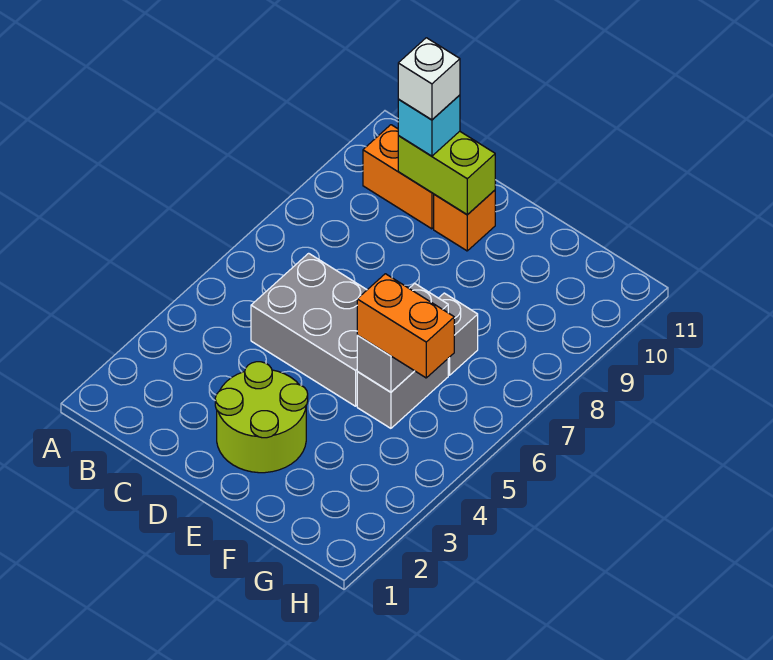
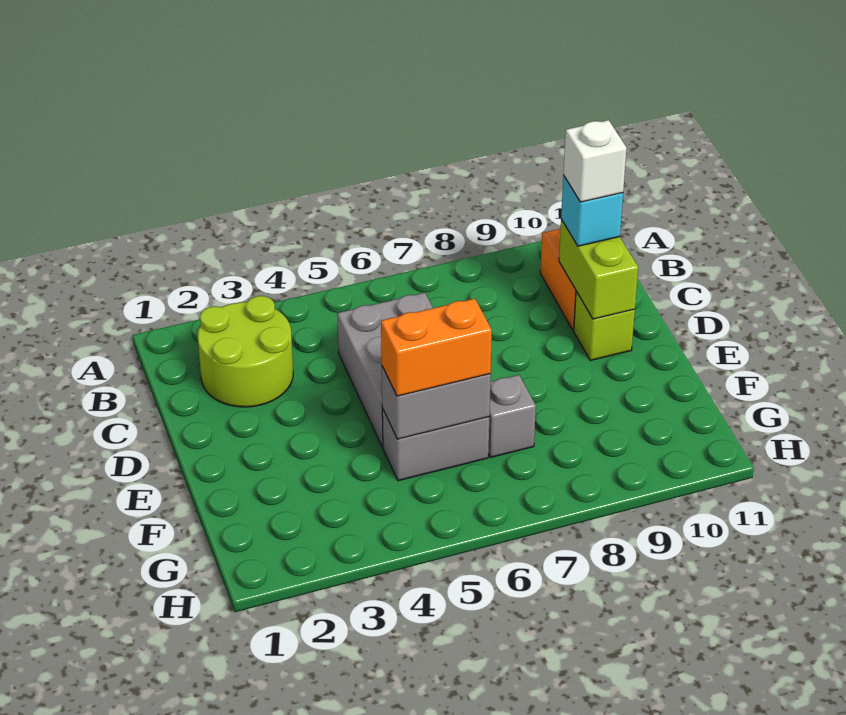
lime round brick D2:E3 level 1 -> lime round brick B2:C3 level 1
orange brick D10 level 1 -> lime brick D10 level 1
orange brick F5:G5 level 3 -> orange brick F5:F6 level 3

